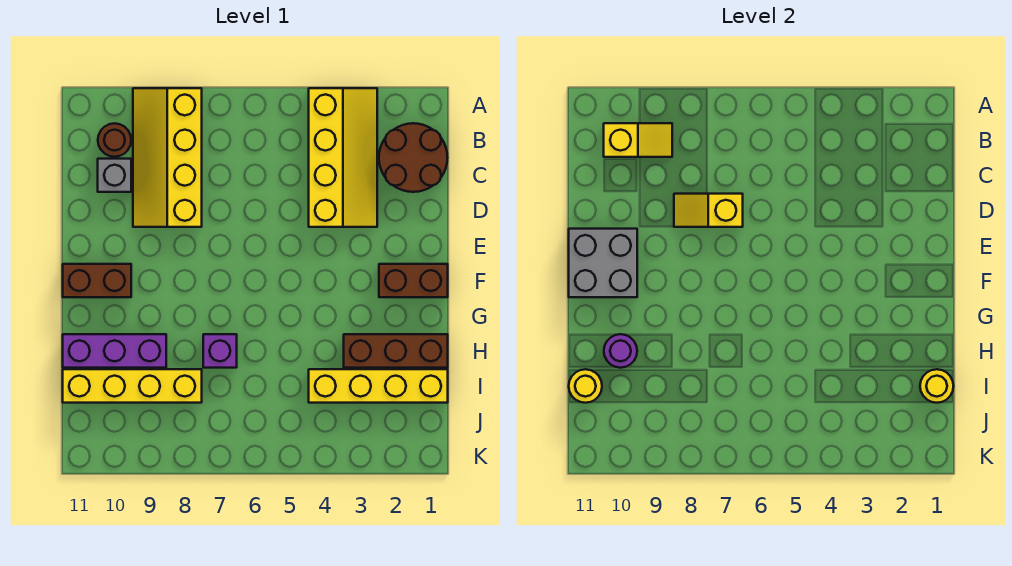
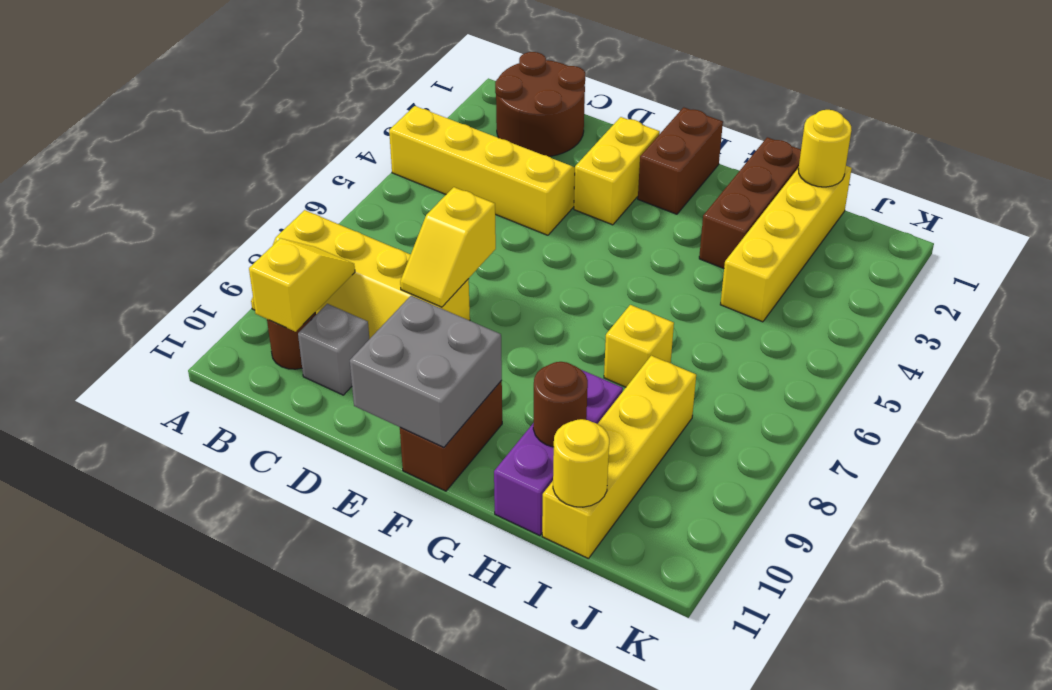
none -> yellow brick E2:E3 level 1
purple brick H7 level 1 -> yellow brick H7 level 1
purple round brick H10 level 2 -> brown round brick H10 level 2

